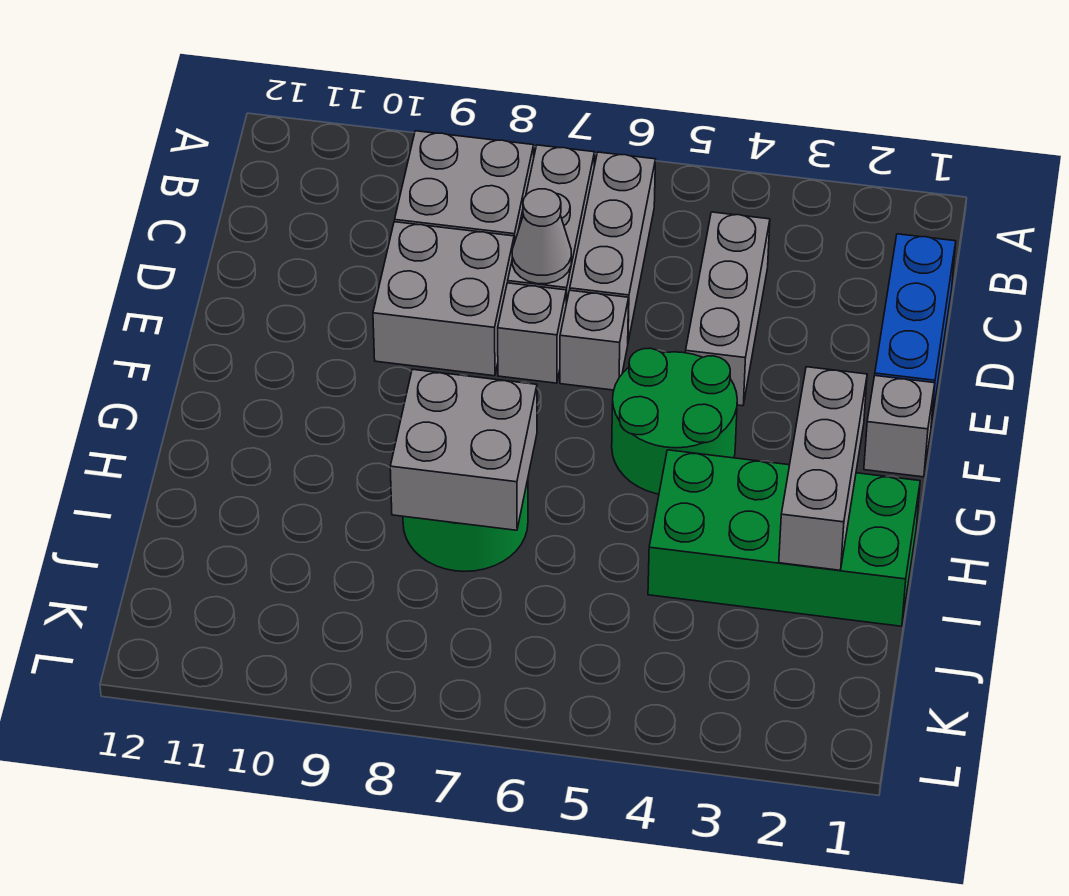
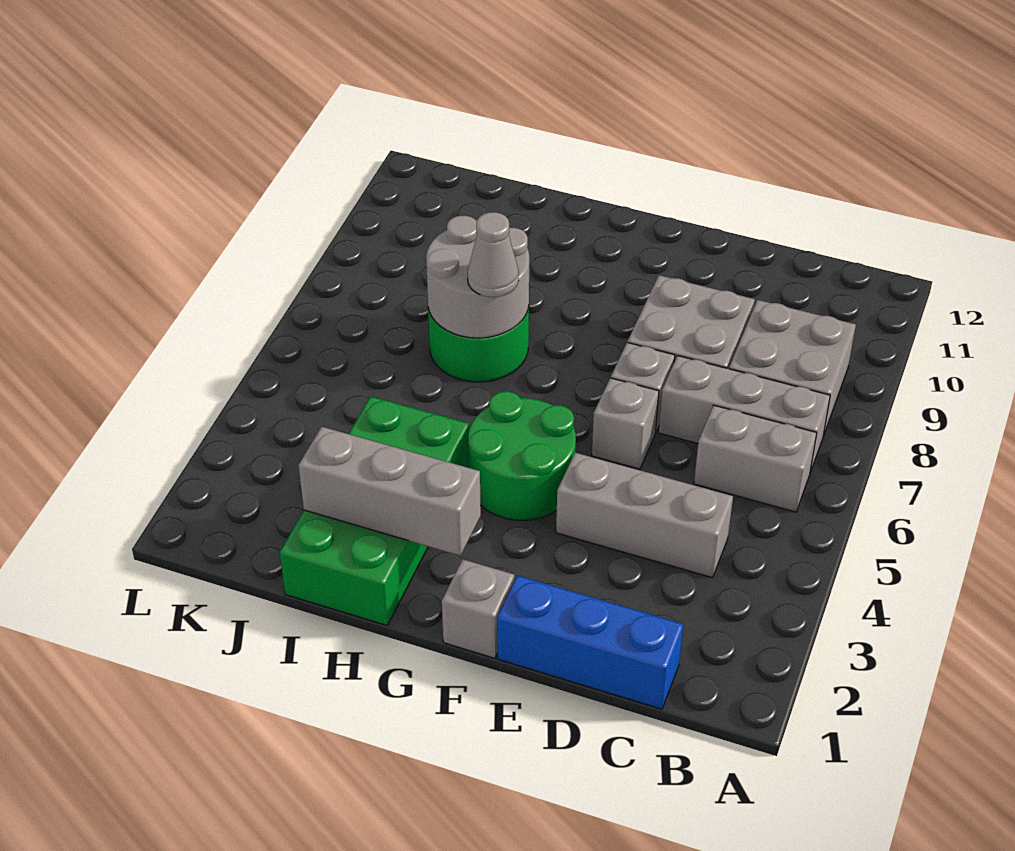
grey brick B6:D6 level 1 -> grey brick B6:C6 level 1
grey cone D7 level 2 -> grey cone H7 level 3
grey brick H7:I8 level 2 -> grey round brick H7:I8 level 2

